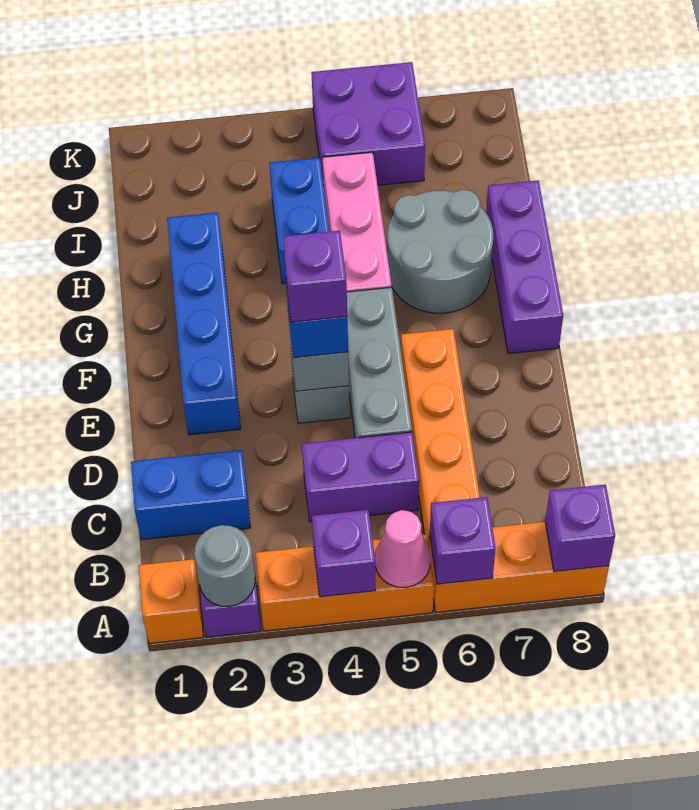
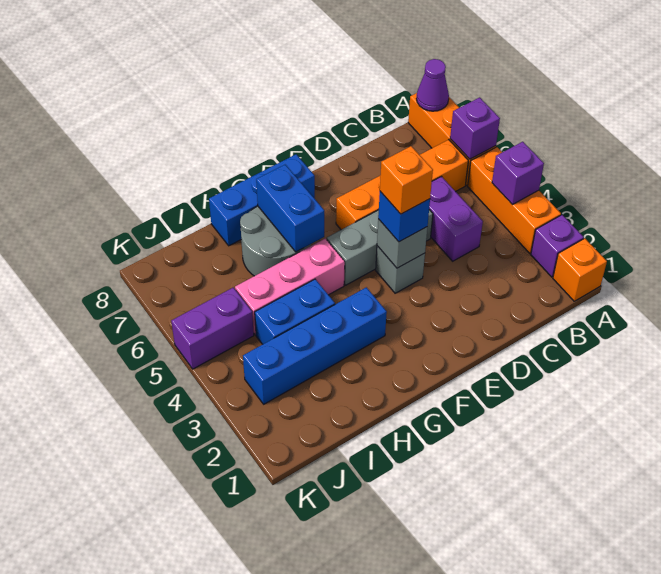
grey round brick A2 level 2 -> none
pink cone A5 level 2 -> none
purple brick A8 level 2 -> purple cone A8 level 2
blue brick C1:C2 level 1 -> blue brick G6:G7 level 2
blue brick E2:H2 level 1 -> blue brick G3:J3 level 1
purple brick E4 level 4 -> orange brick E4 level 4
purple brick F8:H8 level 1 -> blue brick F8:H8 level 1
purple brick J5:K6 level 1 -> purple brick J5:K5 level 1

